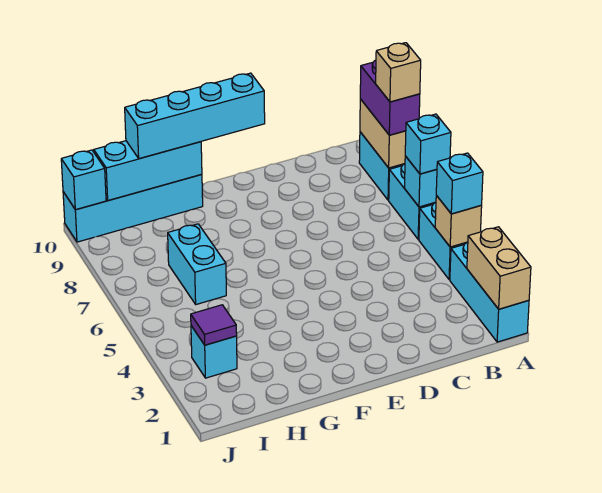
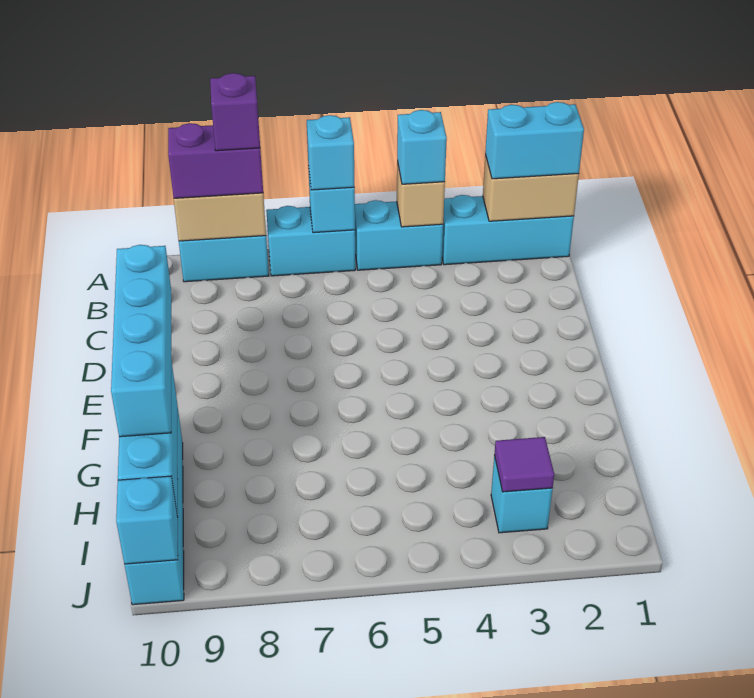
tan brick A8 level 4 -> purple brick A8 level 4
cyan brick H6:H7 level 1 -> cyan brick A1:A2 level 3

